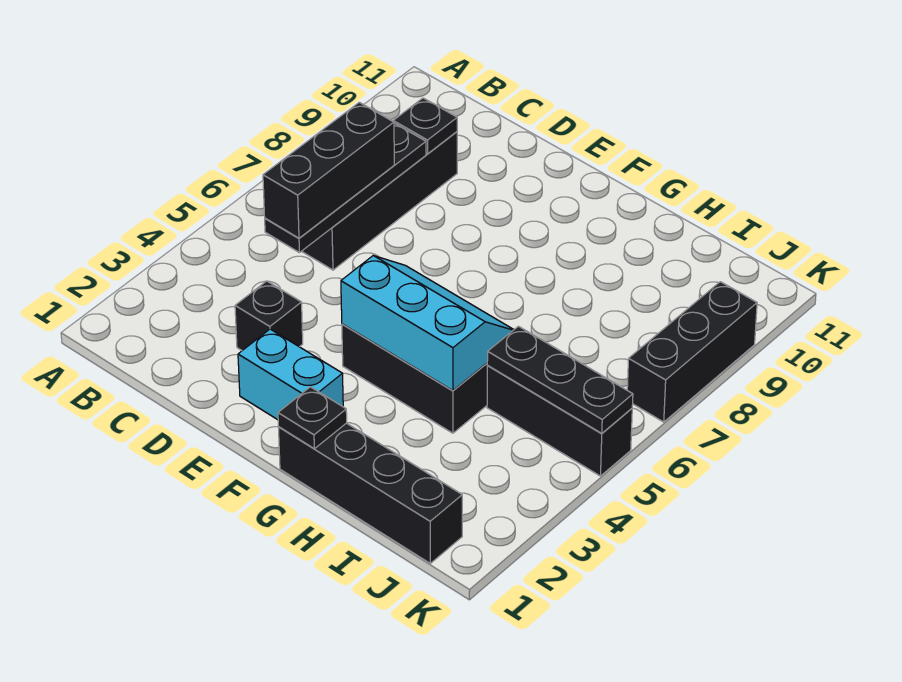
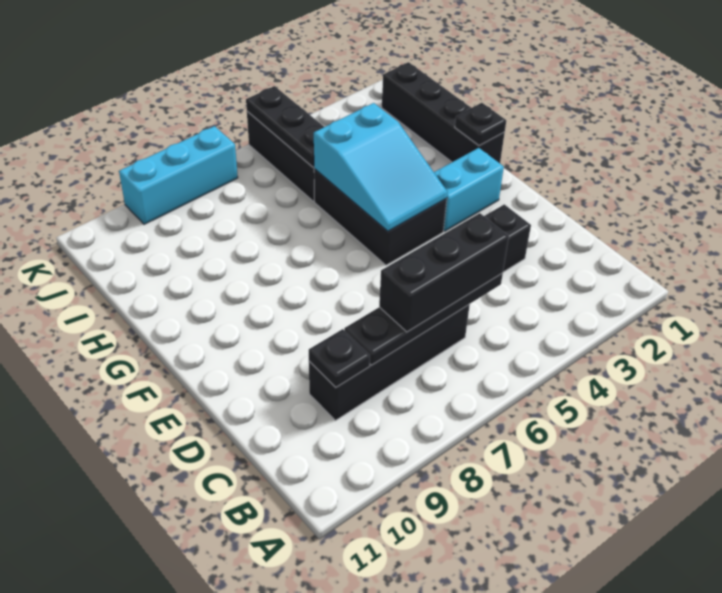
cyan brick E2:F2 level 1 -> cyan brick F2:F3 level 1
cyan slope F4:H5 level 2 top 4 -> cyan slope F4:H5 level 2 top H
black brick K7:K9 level 1 -> cyan brick K7:K9 level 1

